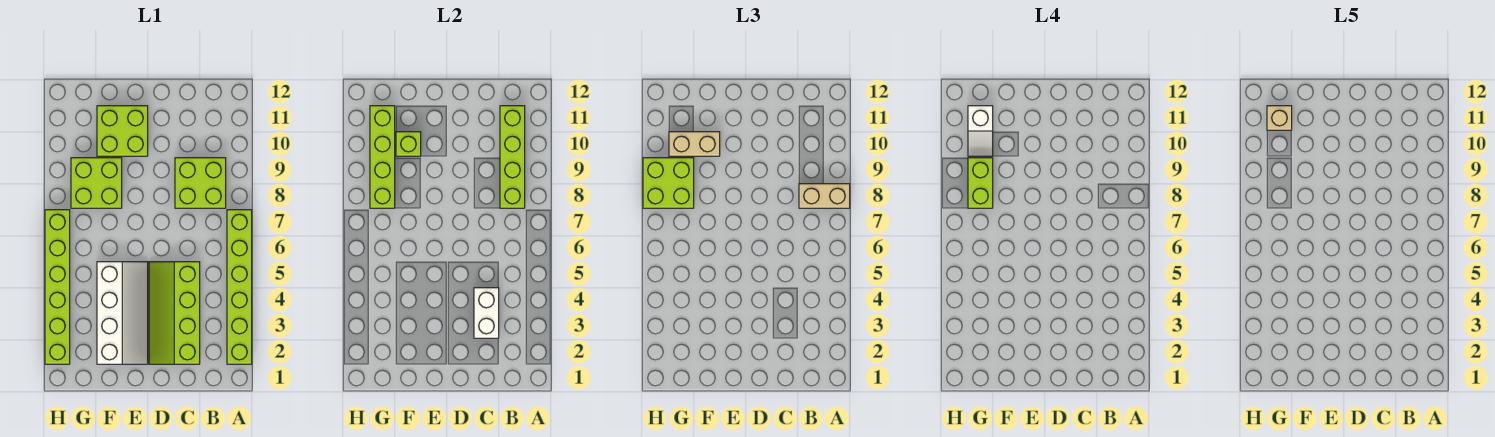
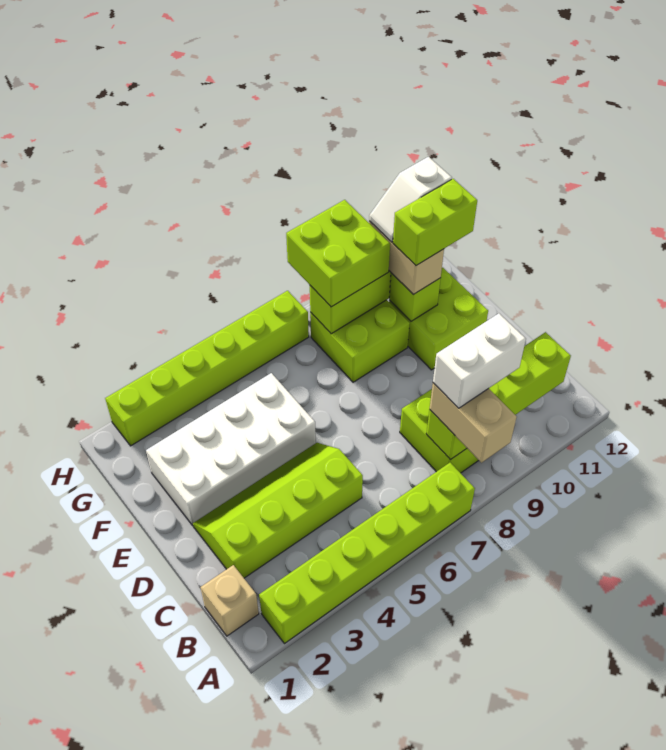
white brick C3:C4 level 2 -> white brick B8:B9 level 4
white slope E2:F5 level 1 top F -> white brick E2:F5 level 1
lime brick G8:G9 level 4 -> lime brick F10:F11 level 4
tan brick G11 level 5 -> tan brick B1 level 1

